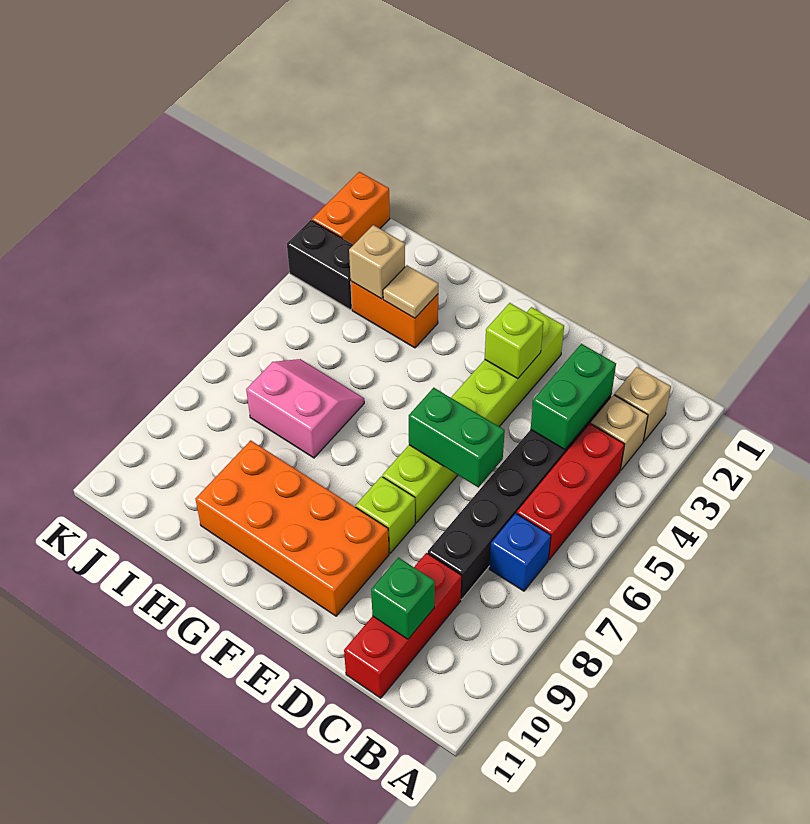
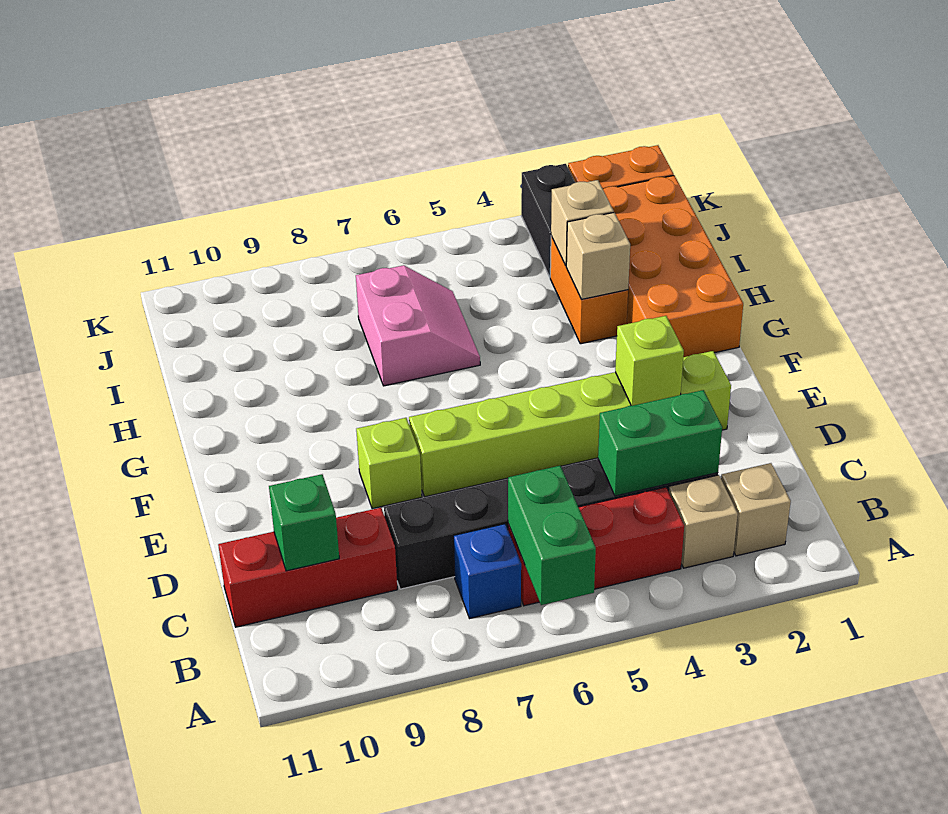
green brick D6:E6 level 2 -> green brick A6:B6 level 2
orange brick E9:H10 level 1 -> orange brick G1:J2 level 1
tan tile H3 level 2 -> tan brick H3 level 2

